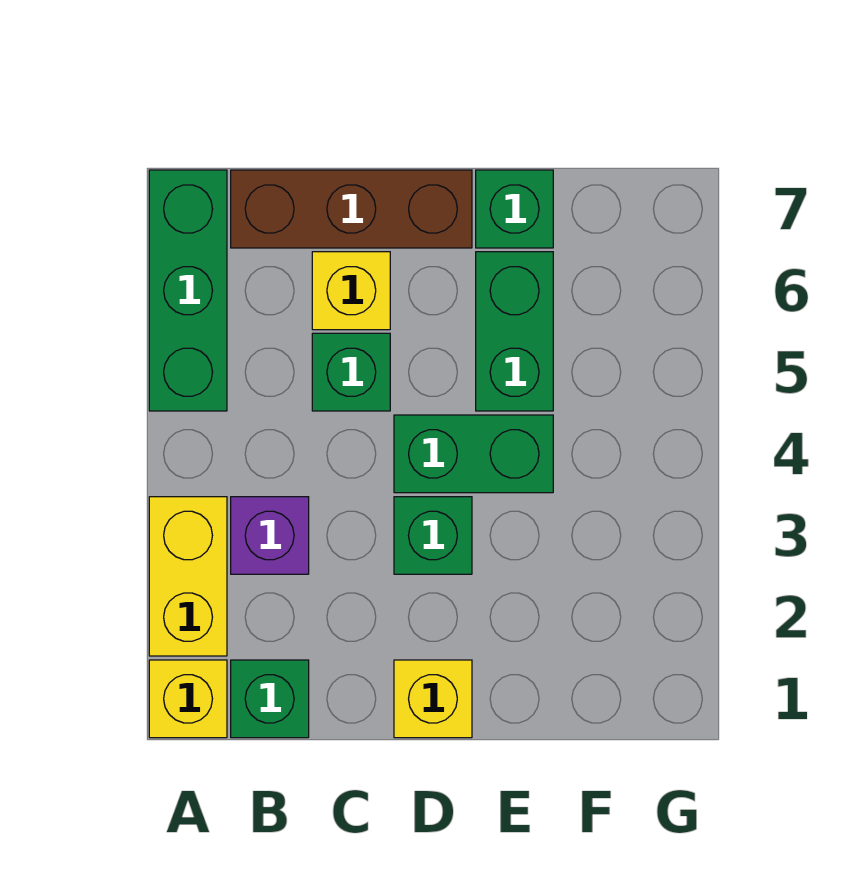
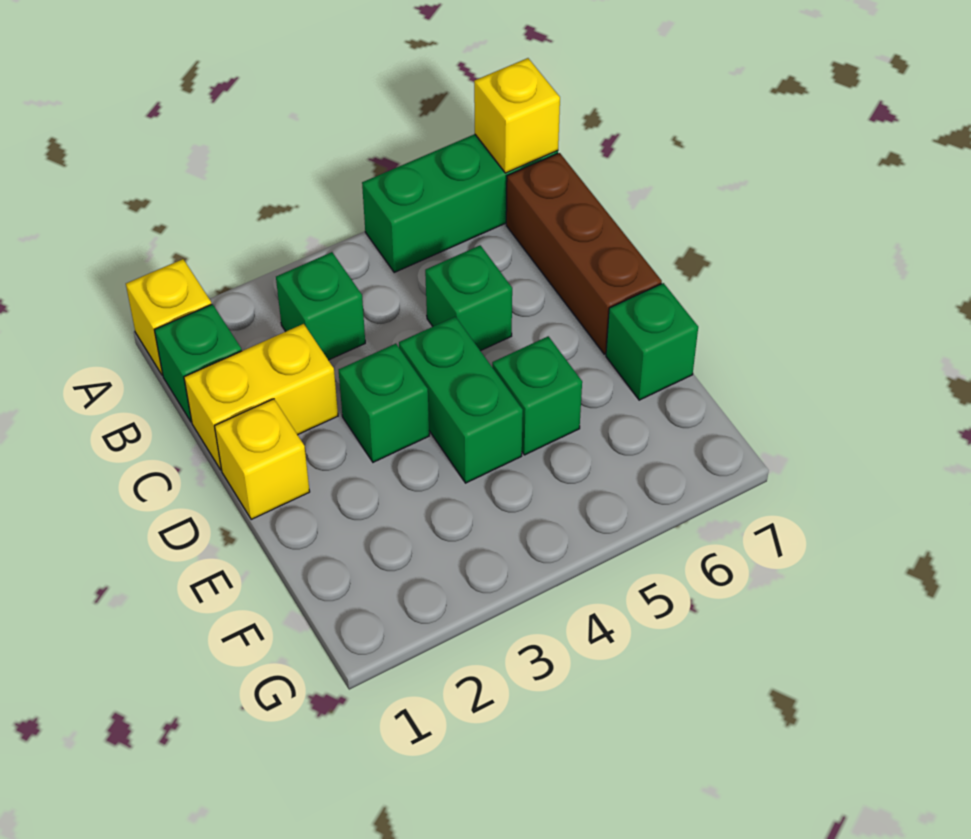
yellow brick A2:A3 level 1 -> yellow brick C1:C2 level 1
purple brick B3 level 1 -> green brick B3 level 1
yellow brick C6 level 1 -> yellow brick A7 level 2
green brick E5:E6 level 1 -> green brick E5 level 1

